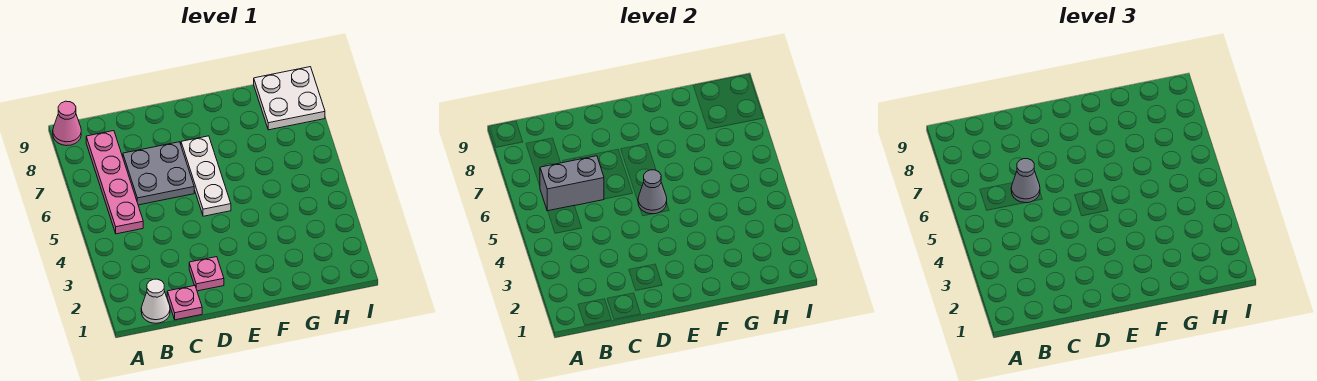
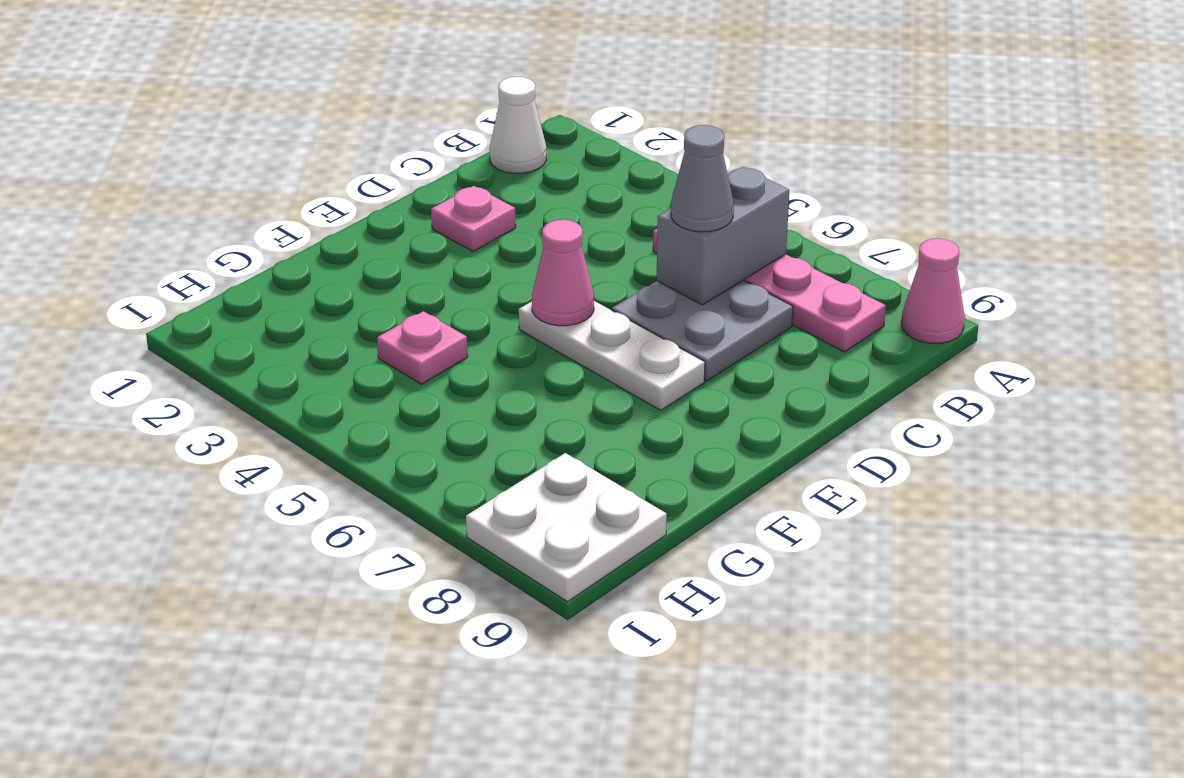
pink plate C1 level 1 -> pink plate G4 level 1
grey cone E5 level 2 -> pink cone E5 level 2

